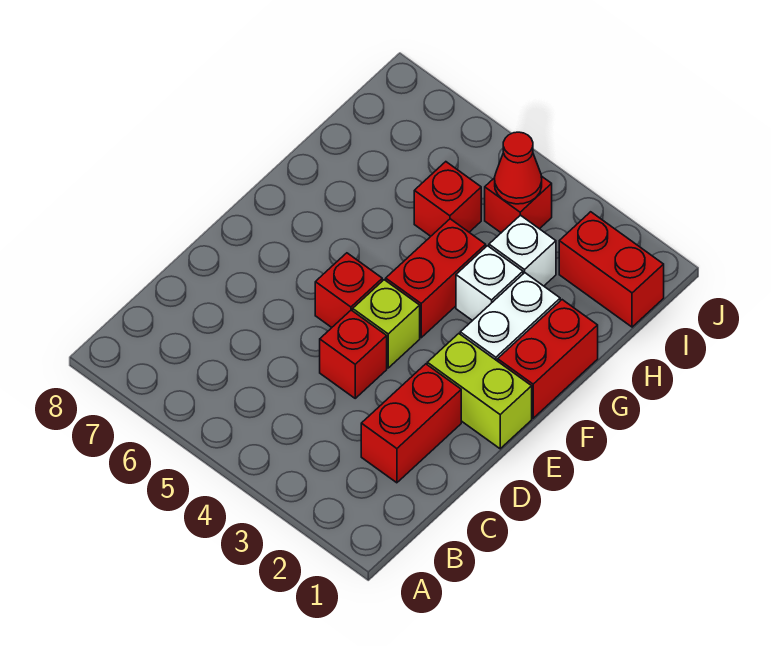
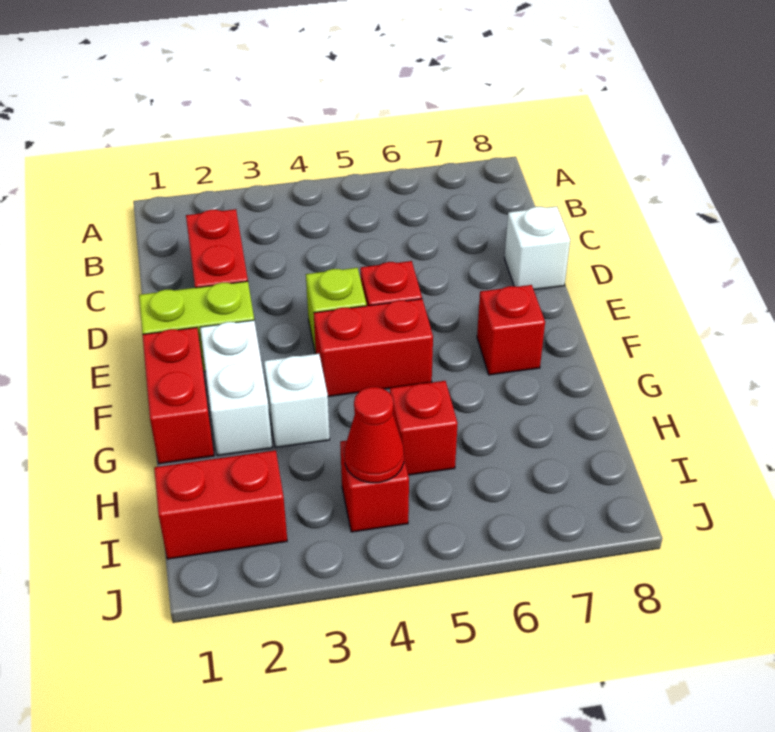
red brick D4 level 1 -> red brick F7 level 1
red brick F4:G4 level 1 -> red brick F4:F5 level 1
white brick H3 level 1 -> white brick D8 level 1

